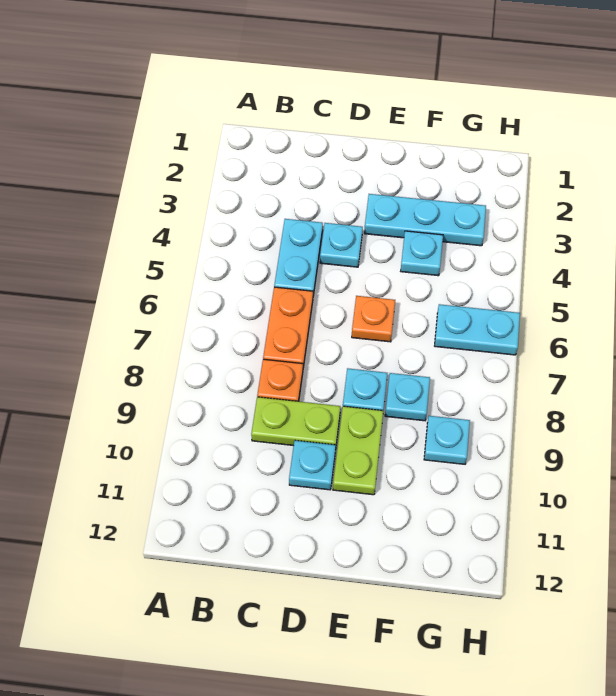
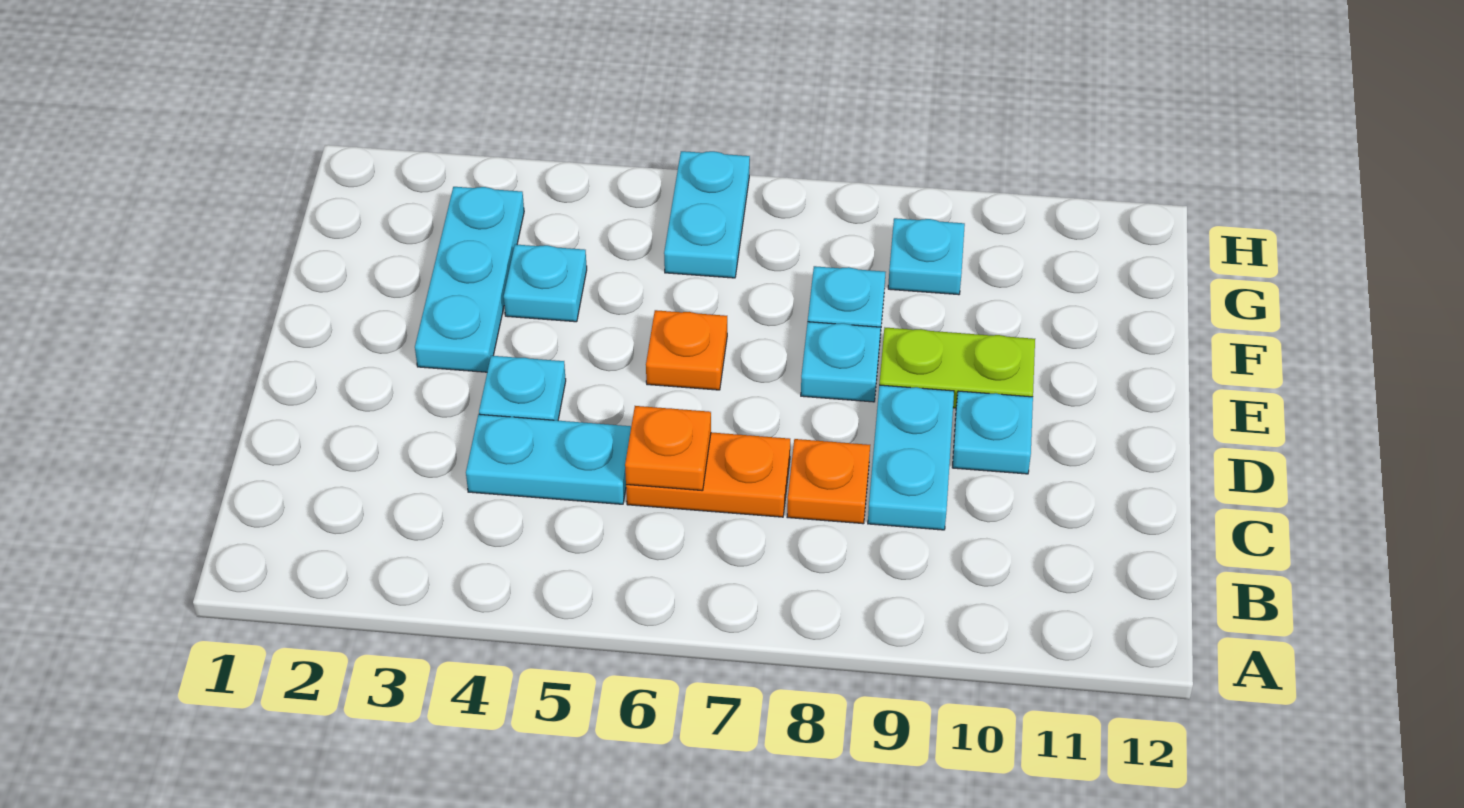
none -> orange plate C6 level 2
lime plate C9:D9 level 1 -> cyan plate C9:D9 level 1

